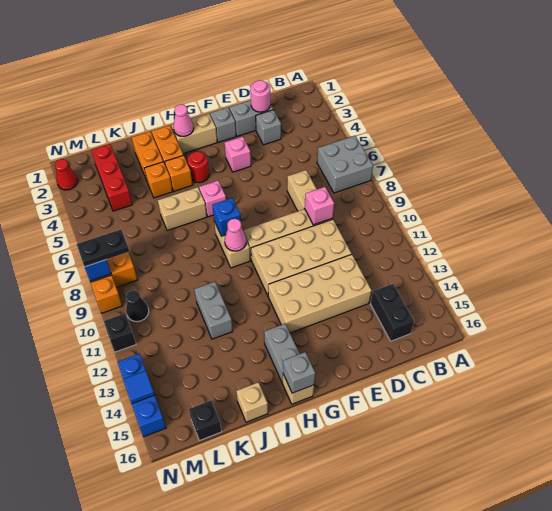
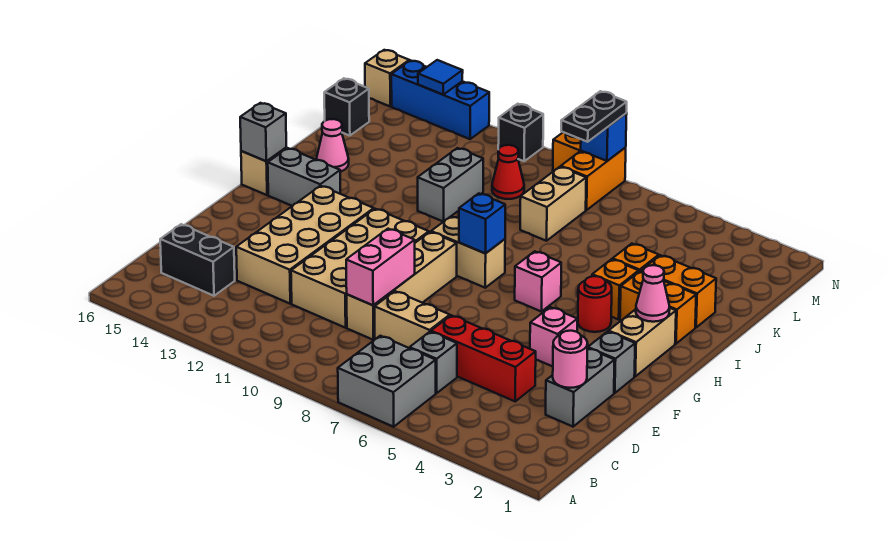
grey brick D3 level 1 -> grey brick C6 level 1
pink brick D9 level 2 -> pink brick D9:E9 level 2
pink cone H9 level 2 -> pink cone J15 level 1
tan brick I6:J6 level 1 -> tan brick K8:L8 level 1
grey brick J11:J12 level 1 -> grey brick J11:K11 level 1
tan brick J16 level 1 -> tan brick N16 level 1
red brick L2:L4 level 1 -> red brick D4:D6 level 1
black cone M10 level 1 -> none
red cone N2 level 1 -> red cone L10 level 1

